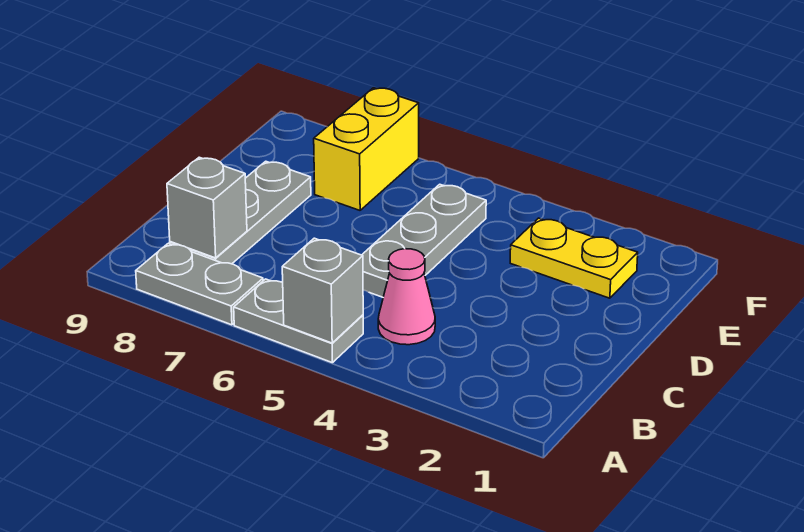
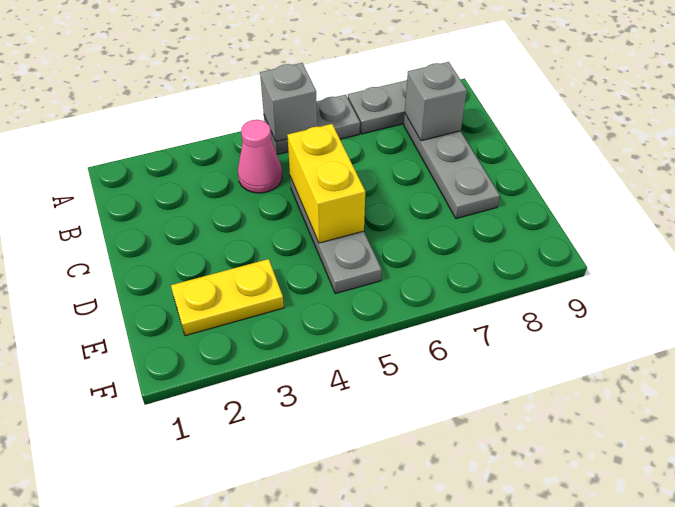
yellow brick E7:F7 level 1 -> yellow brick C5:D5 level 2

